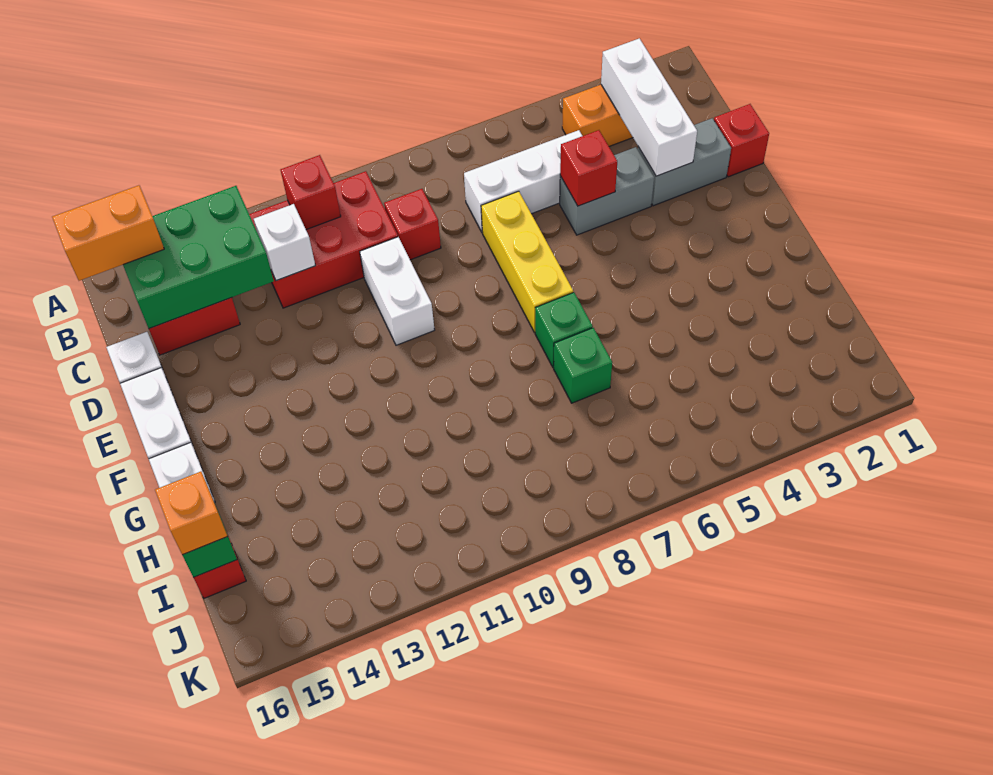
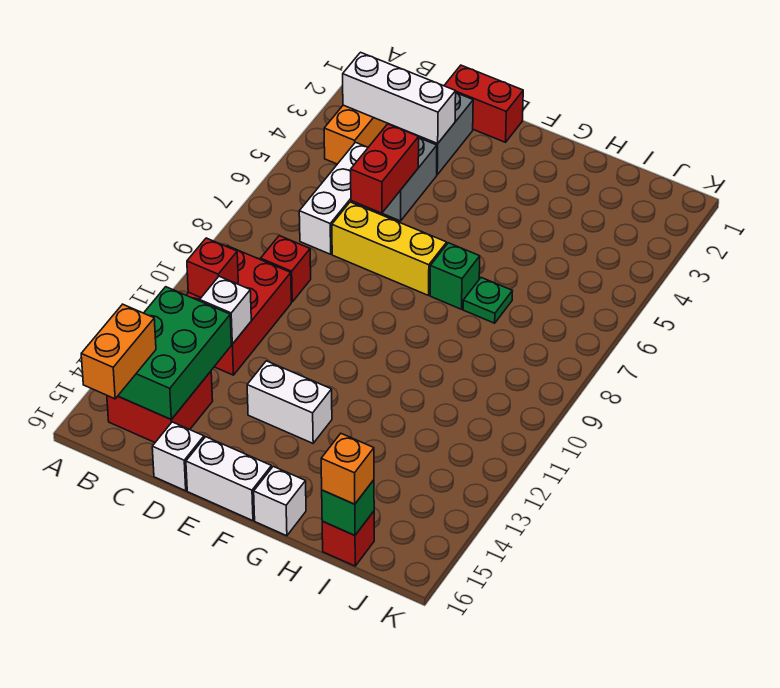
red brick D1 level 1 -> red brick D1:E1 level 1
red brick D5 level 2 -> red brick D5:D6 level 2
white brick D10:E10 level 1 -> white brick E13:F13 level 1
green brick H7 level 1 -> green plate H7 level 1

